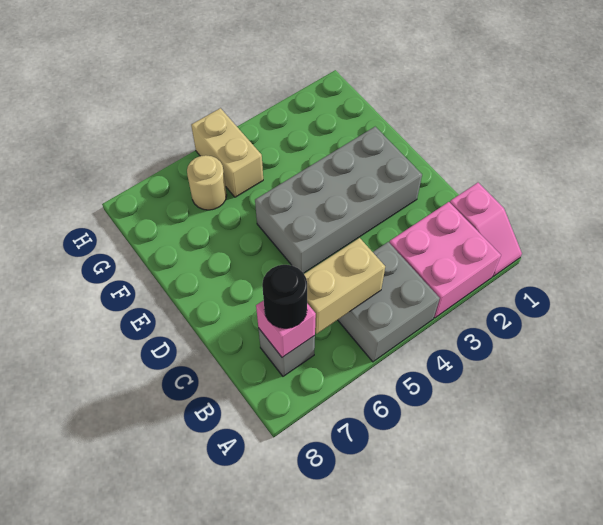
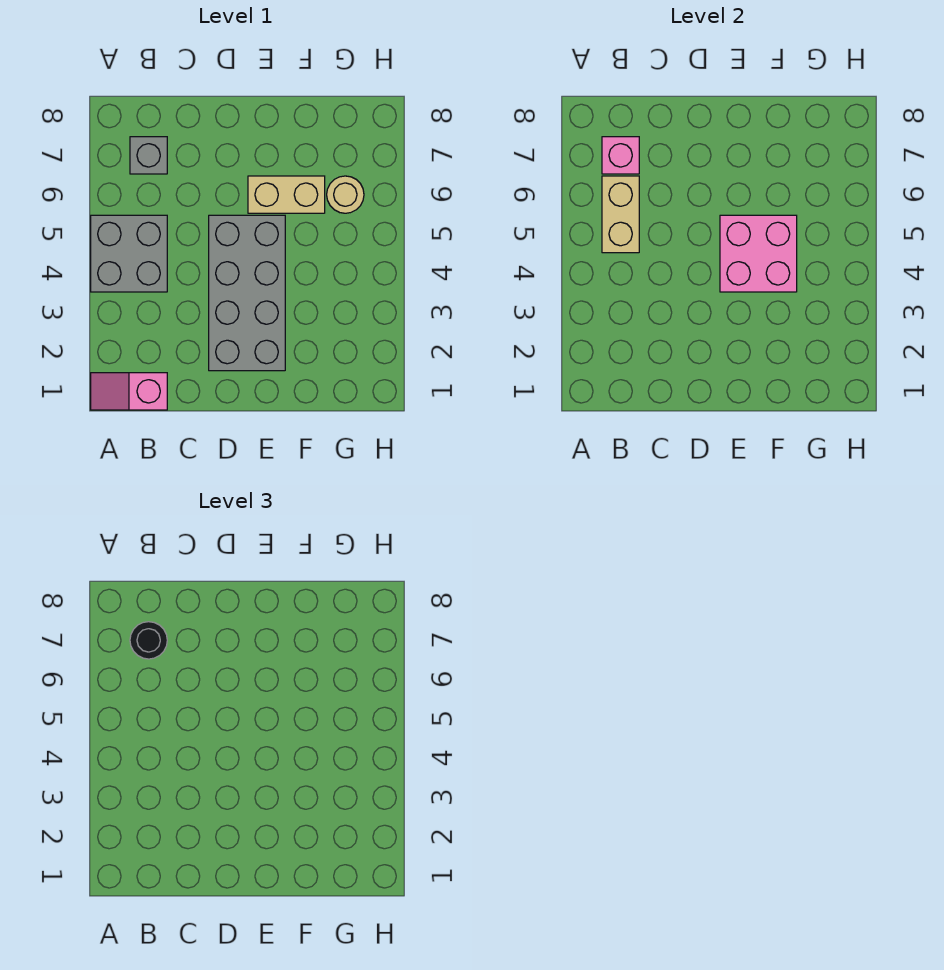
pink brick A2:B3 level 1 -> pink brick E4:F5 level 2
tan brick G5:H5 level 1 -> tan brick E6:F6 level 1

